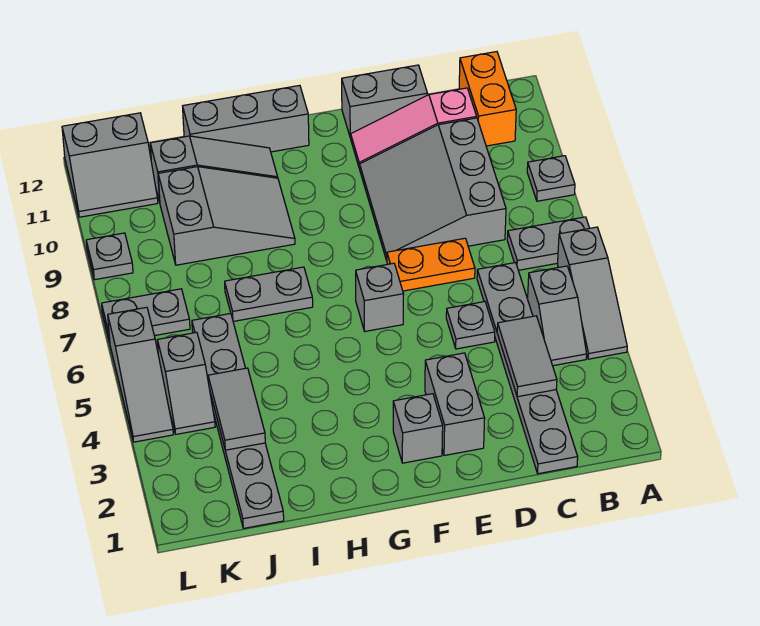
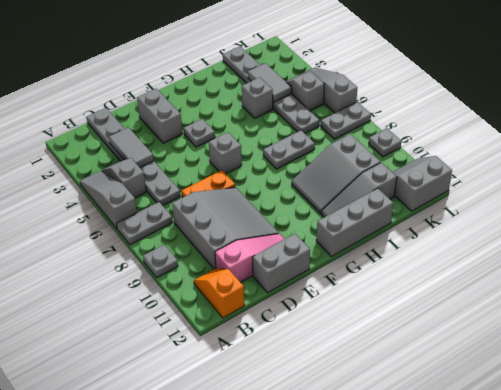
orange brick B11:B12 level 1 -> orange slope B11:B12 level 1 top 12
grey plate D5 level 1 -> grey plate F4 level 1
grey brick F2 level 1 -> grey brick I4 level 1

